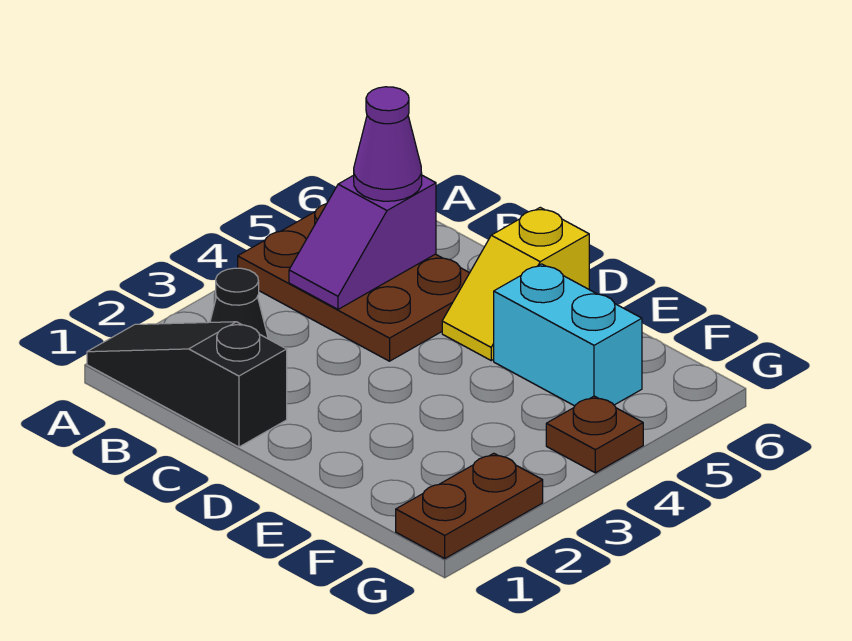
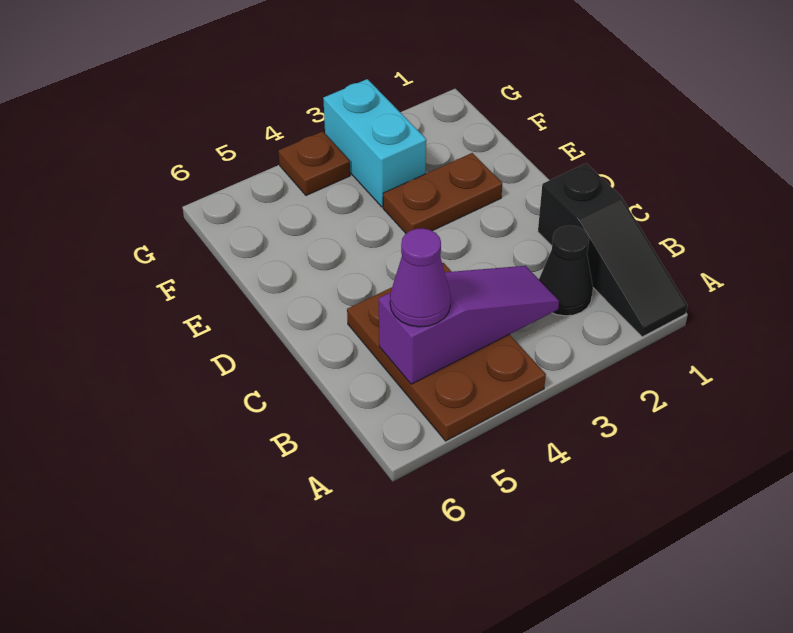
purple slope B4:B5 level 2 top 5 -> purple slope B3:B5 level 2 top 5
yellow slope D5:D6 level 1 top 6 -> none
cyan brick E5:F5 level 1 -> cyan brick F3:G3 level 1
brown plate G1:G2 level 1 -> brown plate E2:E3 level 1

